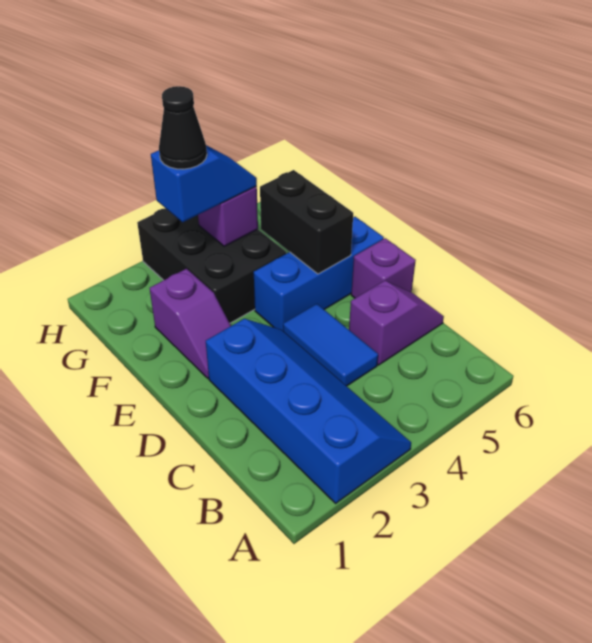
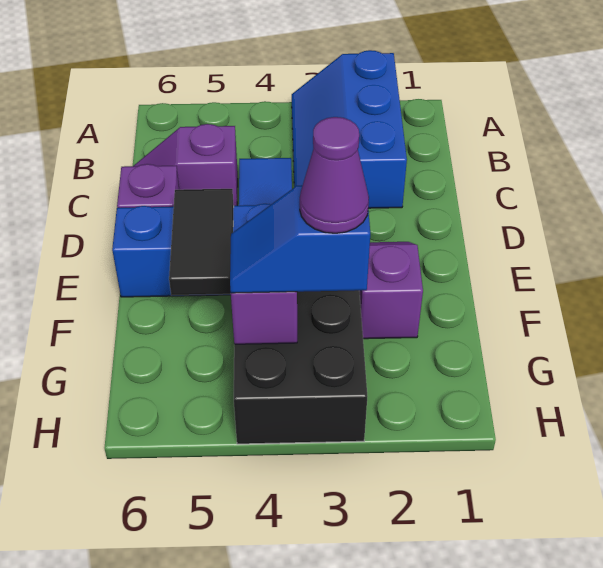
blue slope A2:D3 level 1 top 2 -> blue slope A2:C3 level 1 top 2
black brick E5:F5 level 2 -> black tile E5:F5 level 2
black cone G3 level 4 -> purple cone G3 level 4

